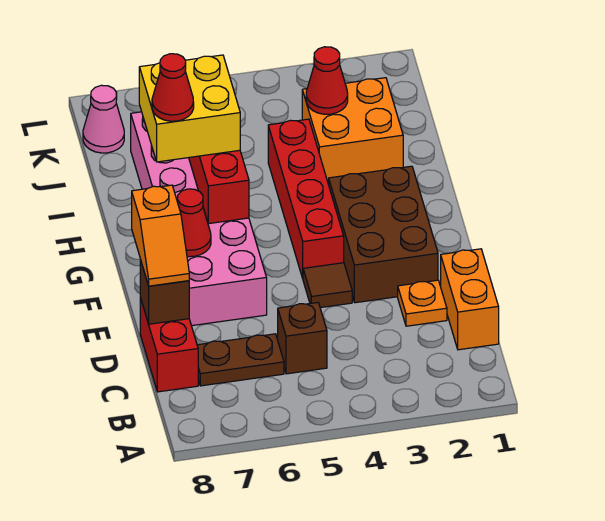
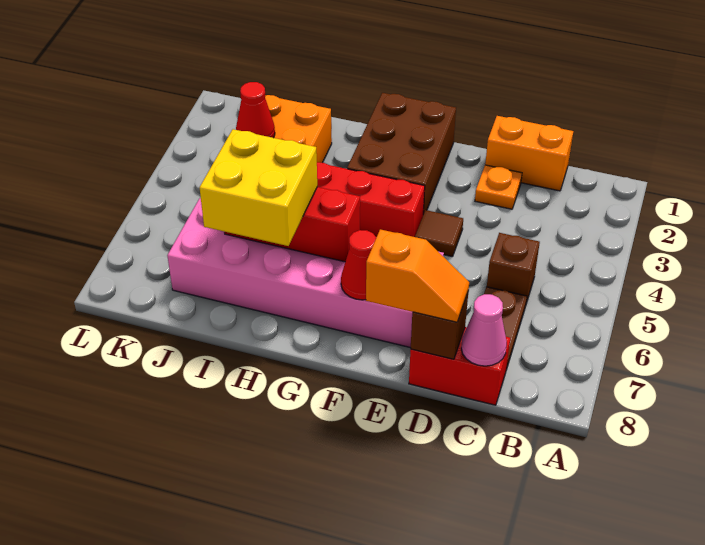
brown brick E2:G3 level 1 -> brown brick F1:G3 level 1
red cone H7 level 4 -> none
pink cone K8 level 1 -> pink cone C8 level 2

